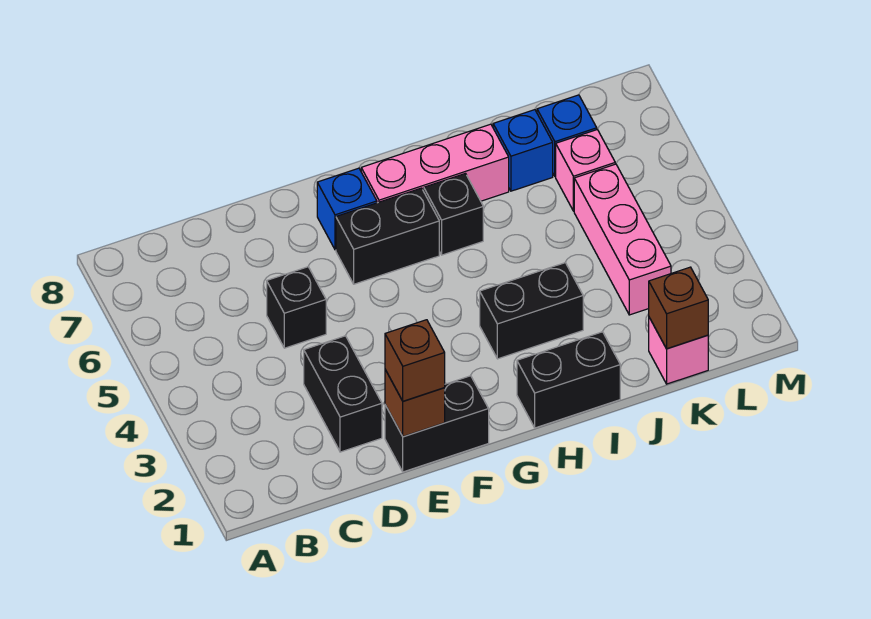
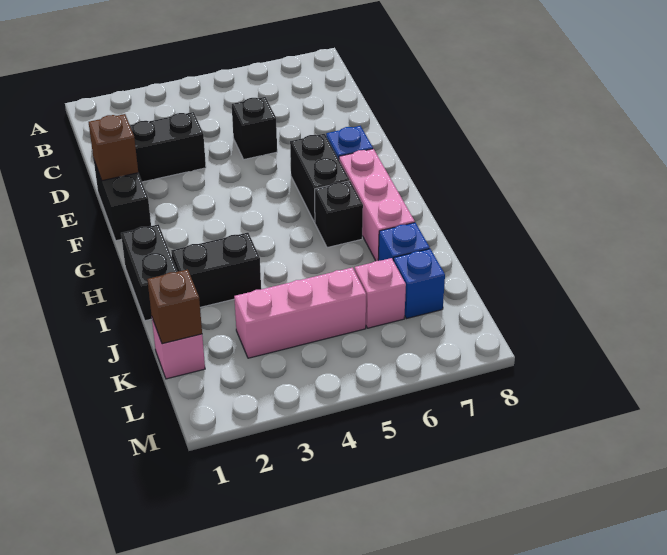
brown brick E1 level 3 -> none
black brick H3:I3 level 1 -> black brick I2:I3 level 1

